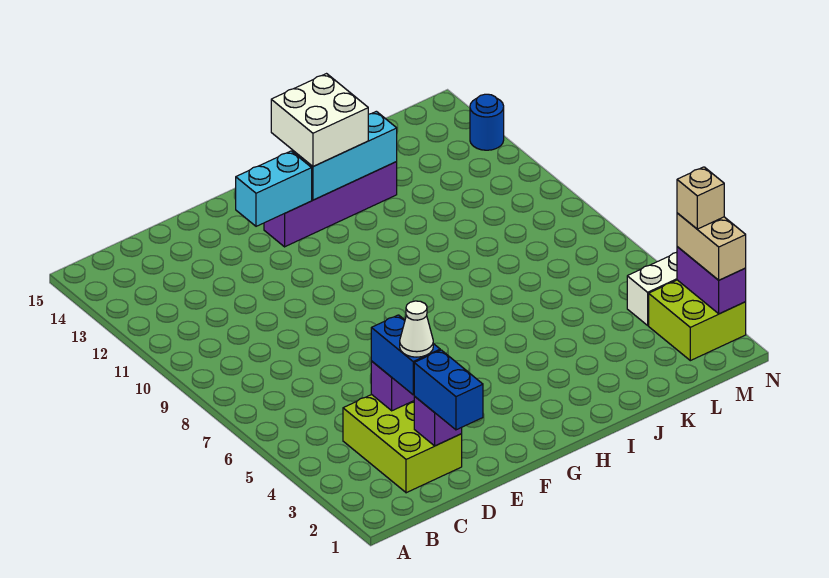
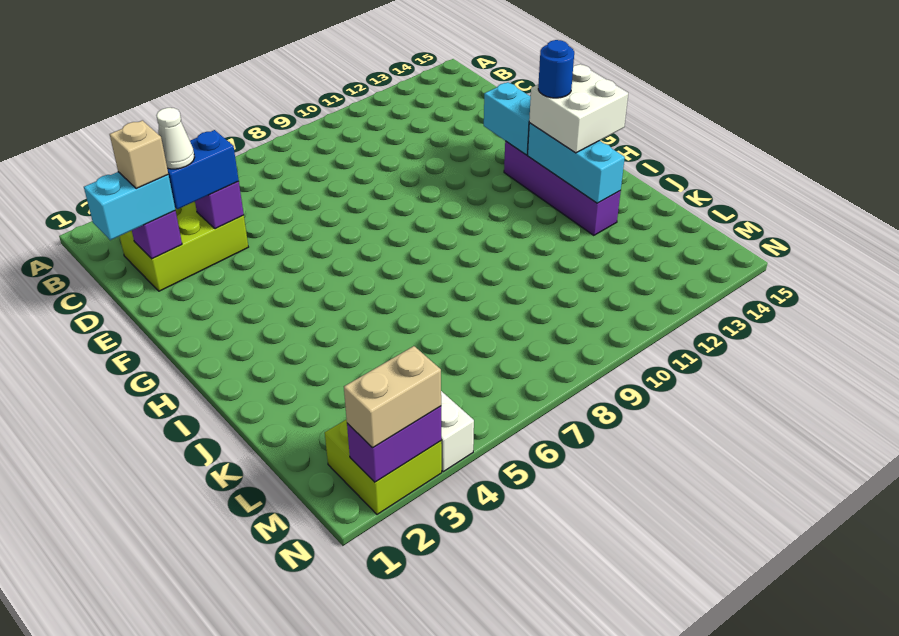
blue brick D1:D2 level 3 -> cyan brick D1:D2 level 3
tan brick N3 level 4 -> tan brick D2 level 4
blue round brick N13 level 1 -> blue round brick H13 level 4

